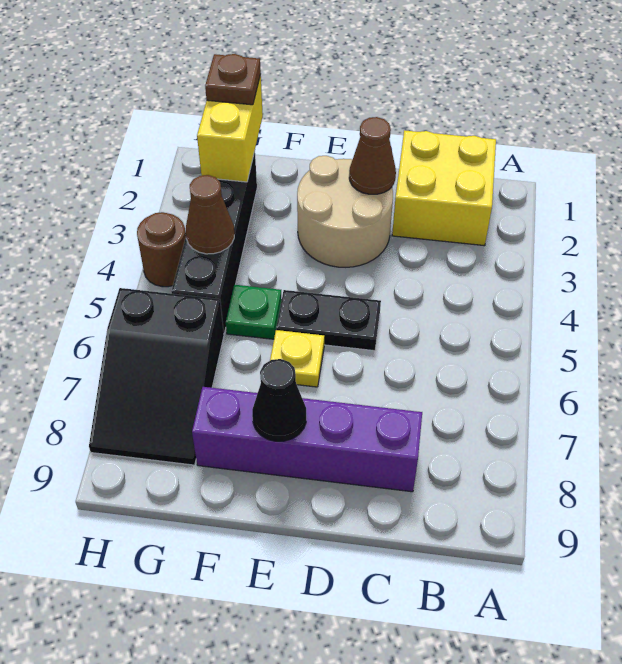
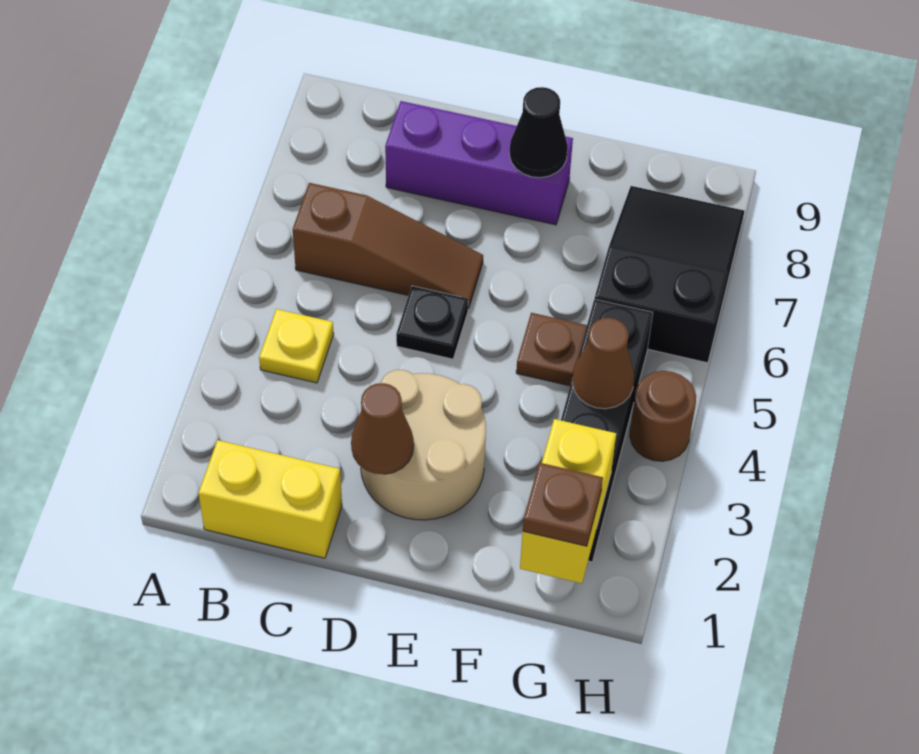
yellow brick B1:C2 level 1 -> yellow brick B1:C1 level 1
none -> brown slope B6:D6 level 1 top B
purple brick C8:F8 level 1 -> purple brick C8:E8 level 1
black plate D5:E5 level 1 -> black plate D5 level 1
yellow plate E6 level 1 -> yellow plate B4 level 1
green plate F5 level 1 -> brown plate F5 level 1

